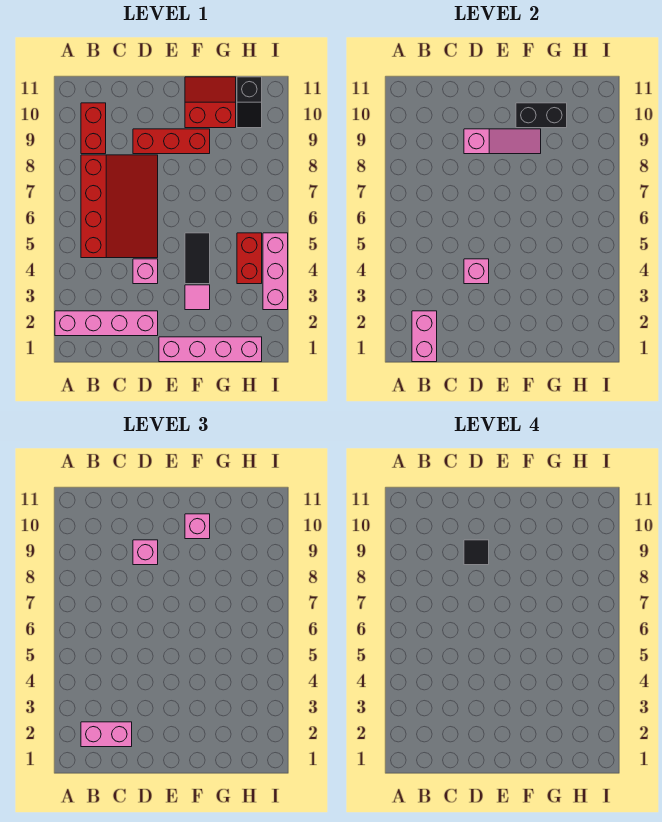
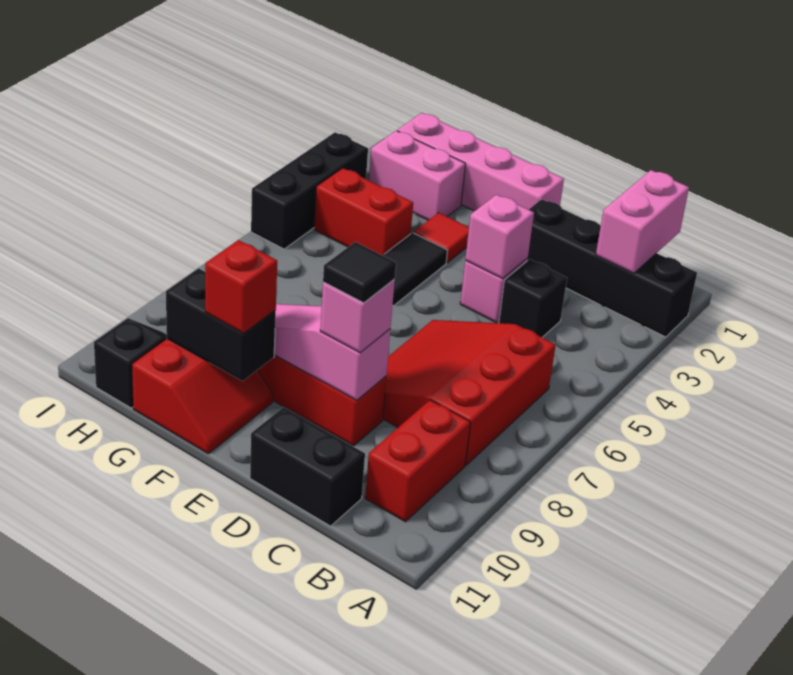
pink brick A2:D2 level 1 -> black brick A2:D2 level 1
pink brick B2:C2 level 3 -> pink brick G2:H2 level 1
red slope B5:D8 level 1 top B -> red slope B6:D8 level 1 top B
none -> black brick C4 level 1
none -> black brick C11:D11 level 1
pink tile F3 level 1 -> red tile F3 level 1
red slope F10:G11 level 1 top 10 -> red slope F10:G11 level 1 top G
pink brick F10 level 3 -> red brick F10 level 3
red brick H4:H5 level 1 -> red brick G4:H4 level 1
pink brick I3:I5 level 1 -> black brick I3:I5 level 1

